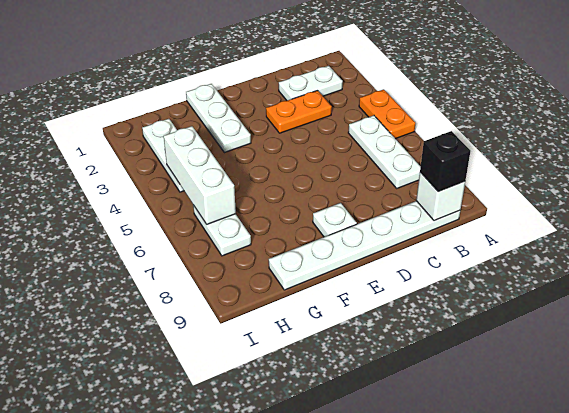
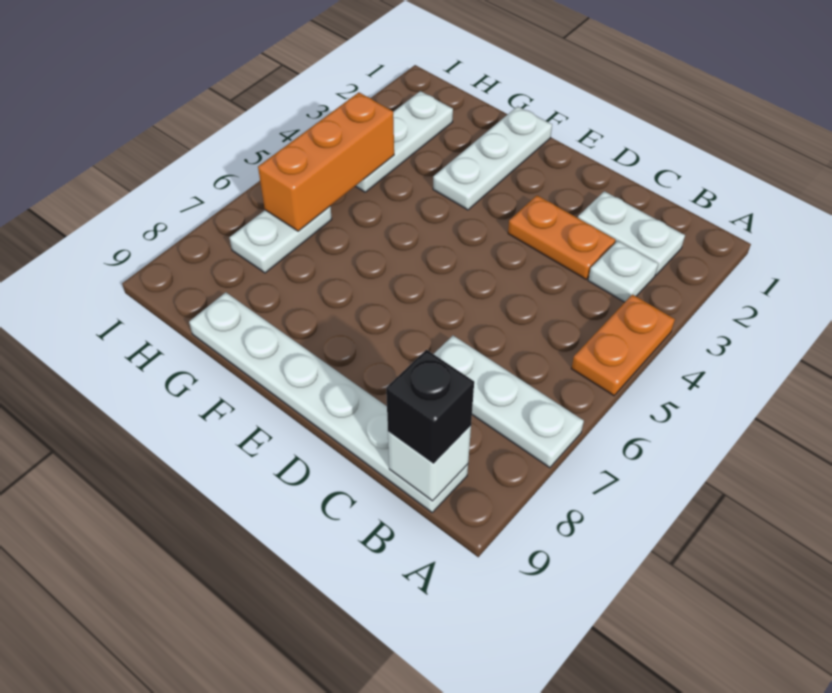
white plate B5:B7 level 1 -> white plate A7:C7 level 1
white plate E8 level 1 -> white plate B3 level 1
white brick H4:H6 level 2 -> orange brick H4:H6 level 2

